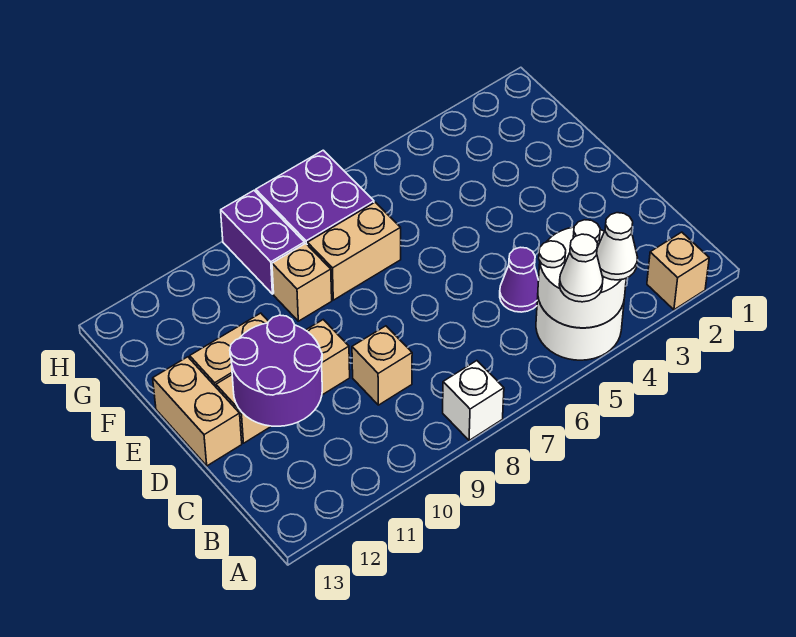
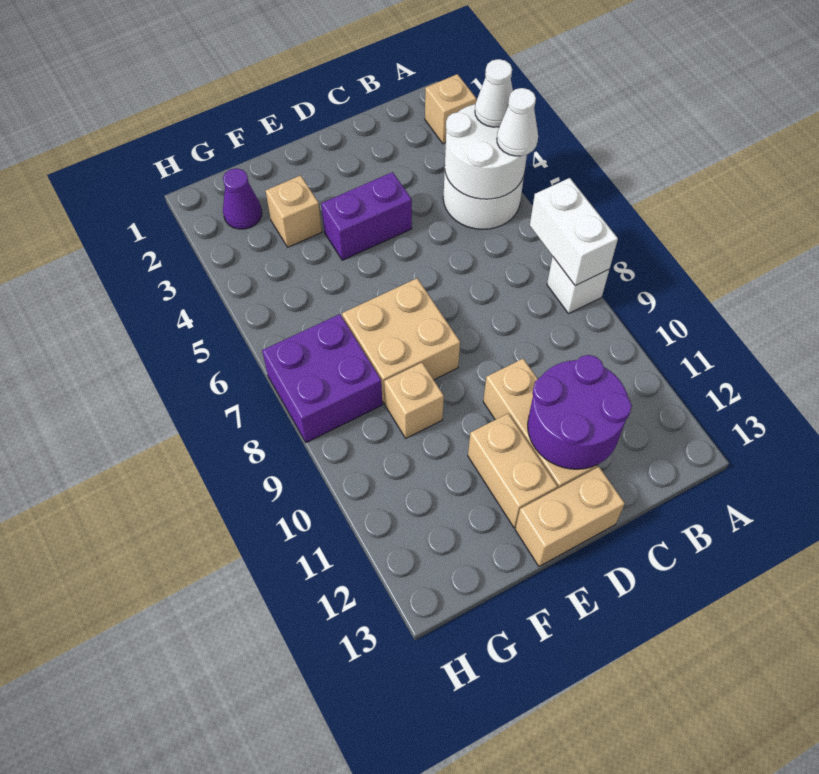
none -> white brick A7:A8 level 2
purple cone C5 level 1 -> purple cone G2 level 1
tan brick C9 level 1 -> tan brick F3 level 1
tan brick F7:F8 level 1 -> tan brick E7:F8 level 1
purple brick G9:H9 level 1 -> purple brick D4:E4 level 1

